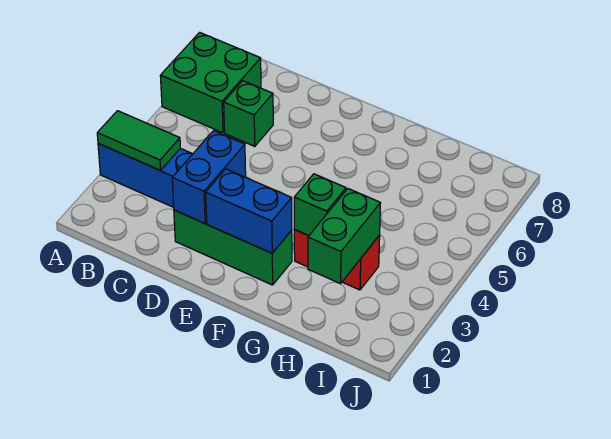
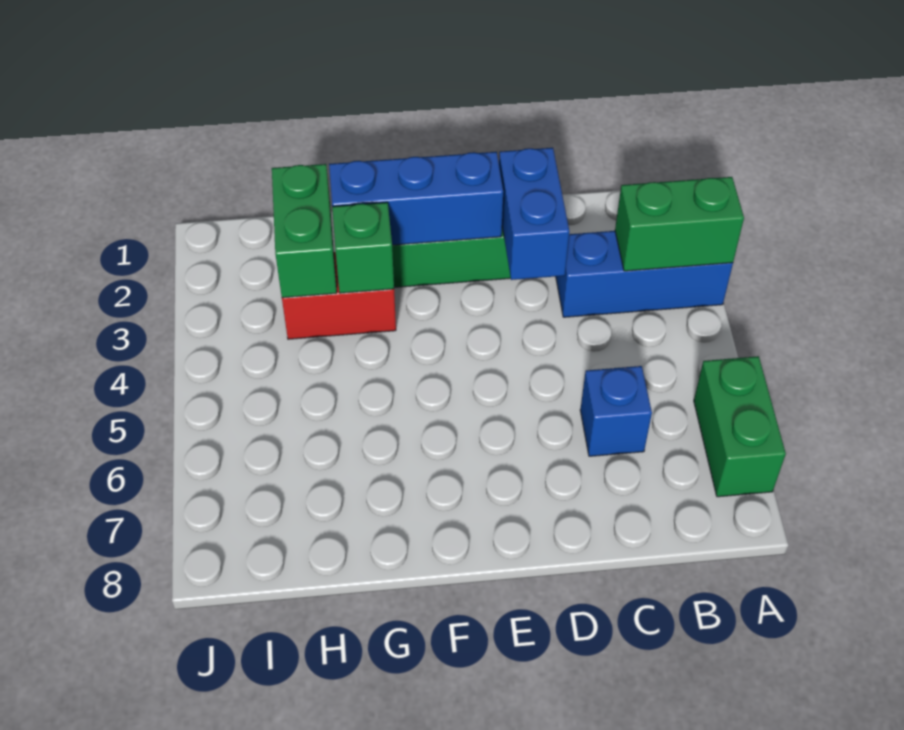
green tile A3:B3 level 2 -> green brick A3:B3 level 2
green brick A6:B7 level 1 -> green brick A6:A7 level 1
green brick C6 level 1 -> blue brick C6 level 1
blue brick E2:F2 level 2 -> blue brick E2:G2 level 2

